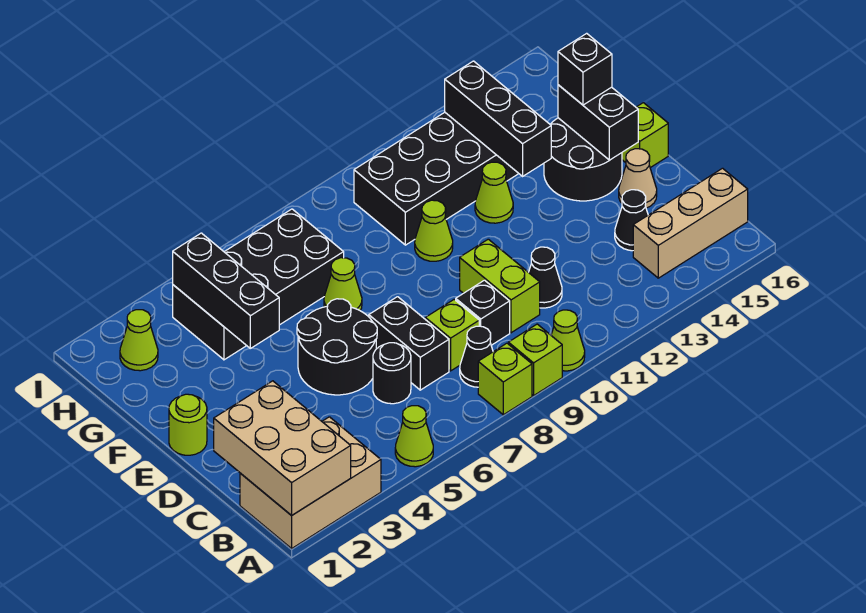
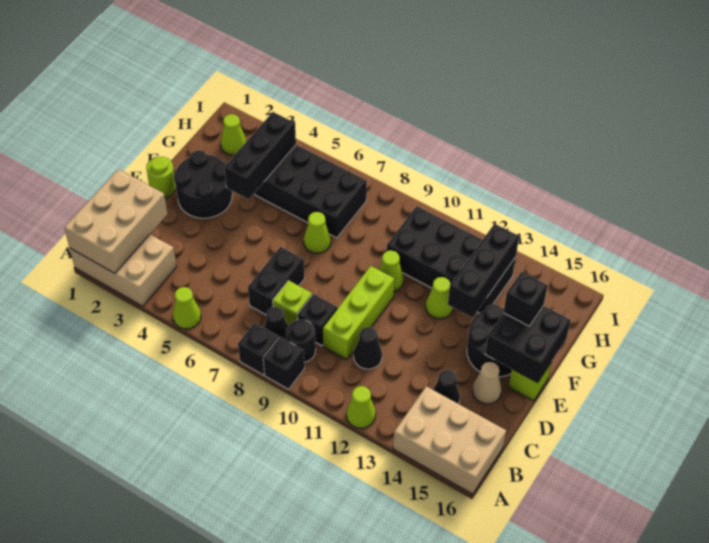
lime brick A8 level 1 -> black brick A8 level 1
lime brick A9 level 1 -> black brick A9 level 1
lime cone A10 level 1 -> lime cone A12 level 1
tan brick B14:B16 level 1 -> tan brick A14:B16 level 1
black round brick C6 level 1 -> black round brick B9 level 1
lime brick C10:D10 level 1 -> lime brick C10:E10 level 1
black round brick D5:E6 level 1 -> black round brick E2:F3 level 1
black brick E15:F15 level 2 -> black brick E15:F16 level 2

